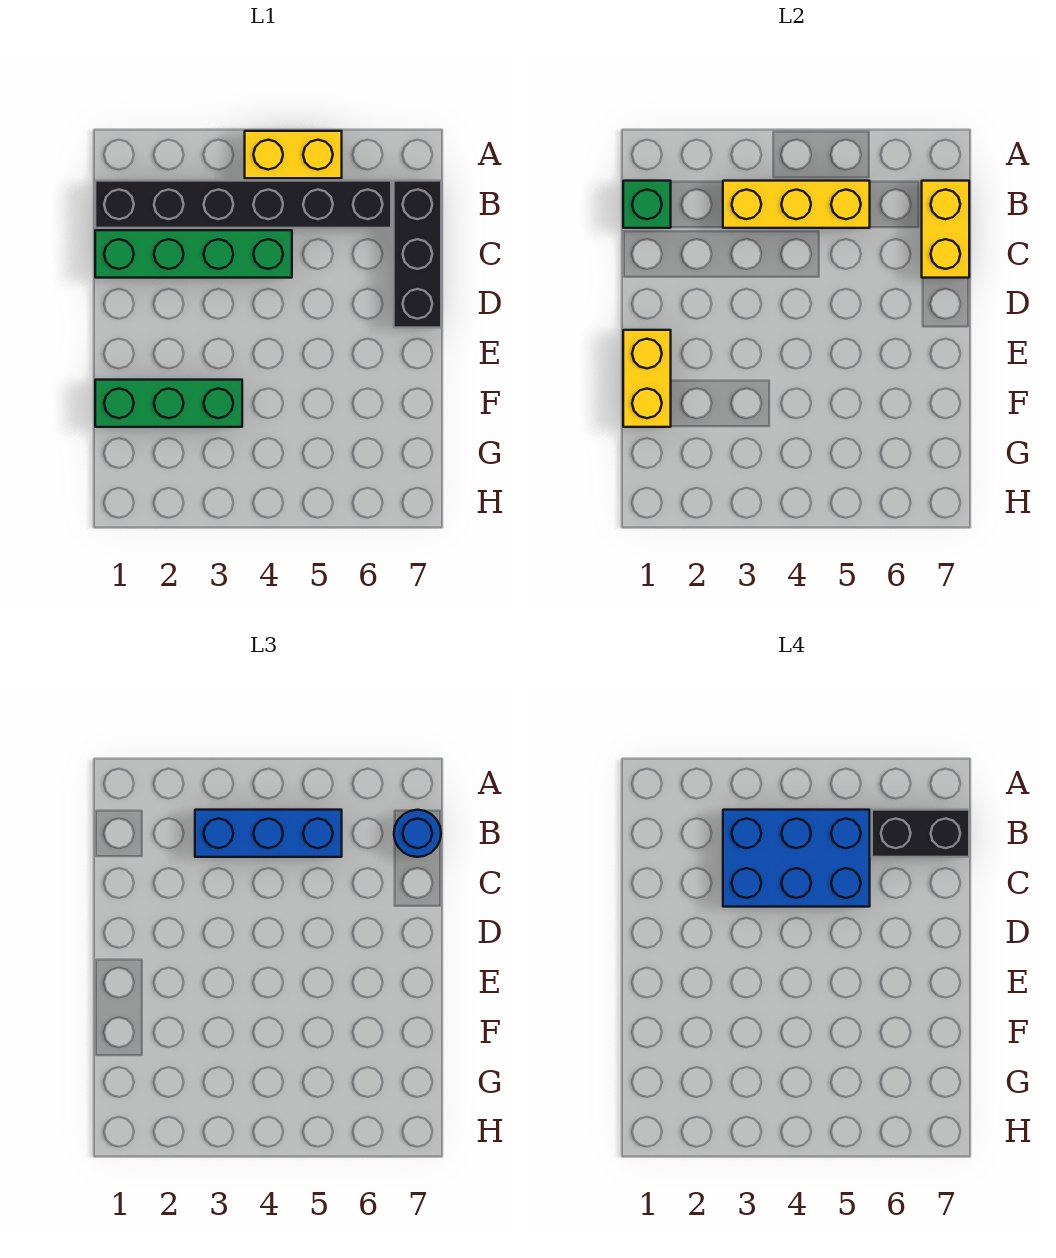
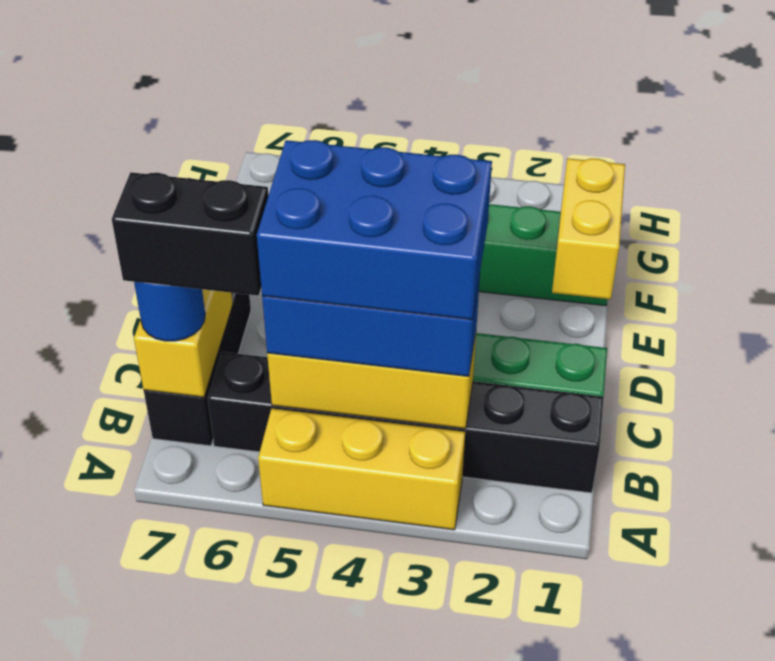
yellow brick A4:A5 level 1 -> yellow brick A3:A5 level 1
green brick B1 level 2 -> none

